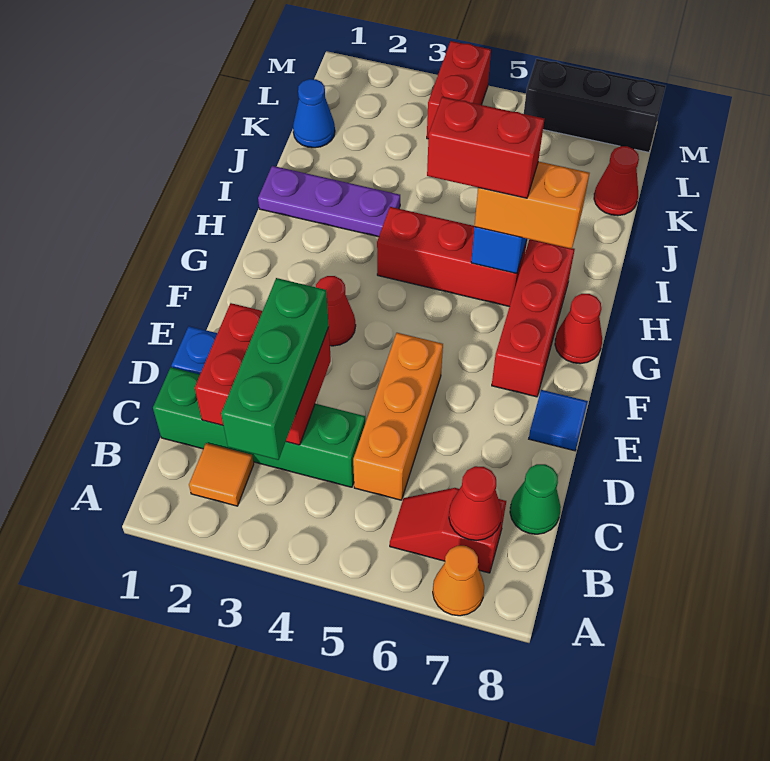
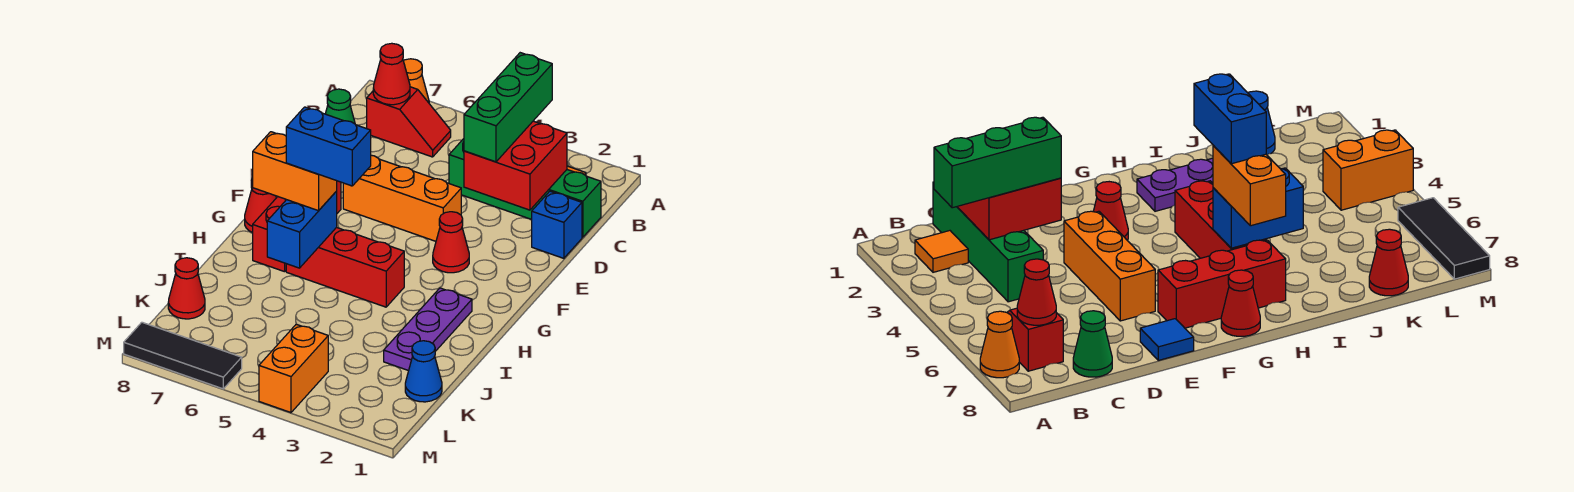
orange brick C5:E5 level 1 -> orange brick E4:E6 level 1
red brick H5:H6 level 4 -> blue brick H5:H6 level 4
purple plate I1:I3 level 1 -> purple plate H2:J2 level 1
red brick L4:M4 level 1 -> orange brick L4:M4 level 1
black brick M6:M8 level 1 -> black tile M6:M8 level 1

